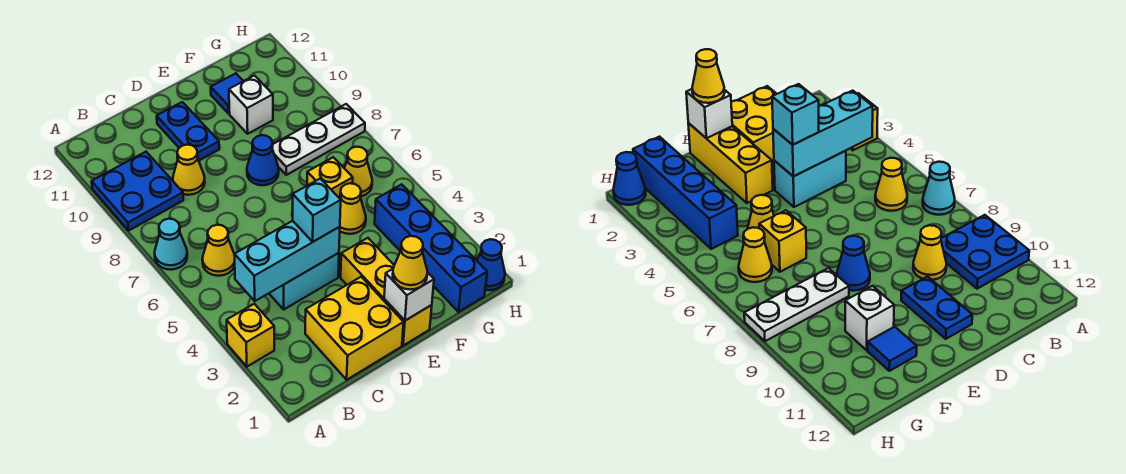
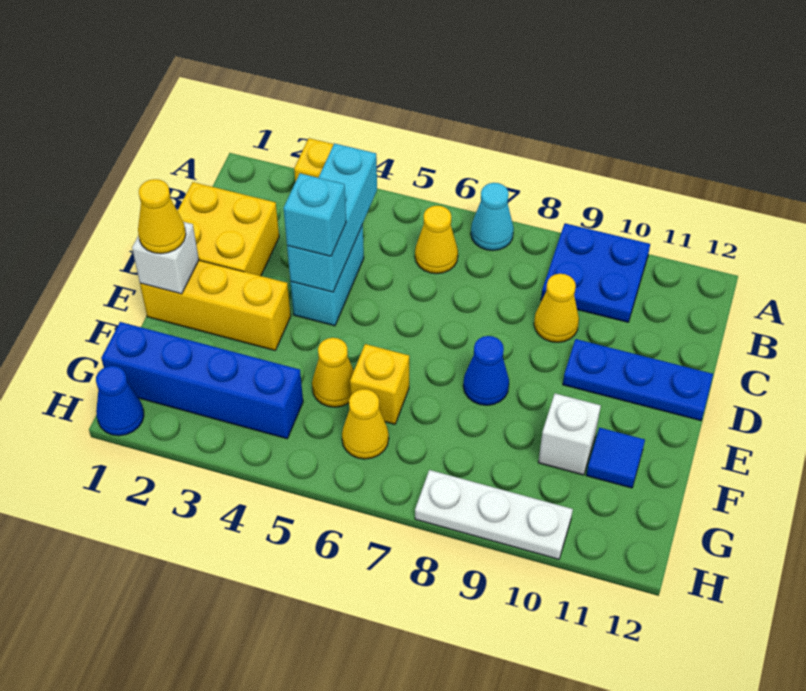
blue plate D10:D11 level 1 -> blue plate D10:D12 level 1
white plate F8:H8 level 1 -> white plate H8:H10 level 1

